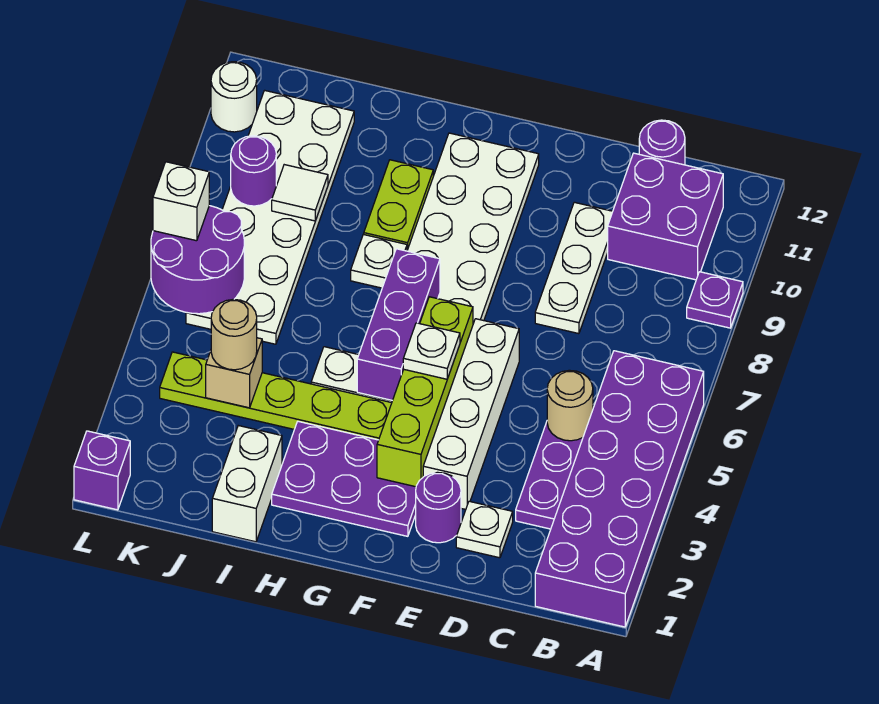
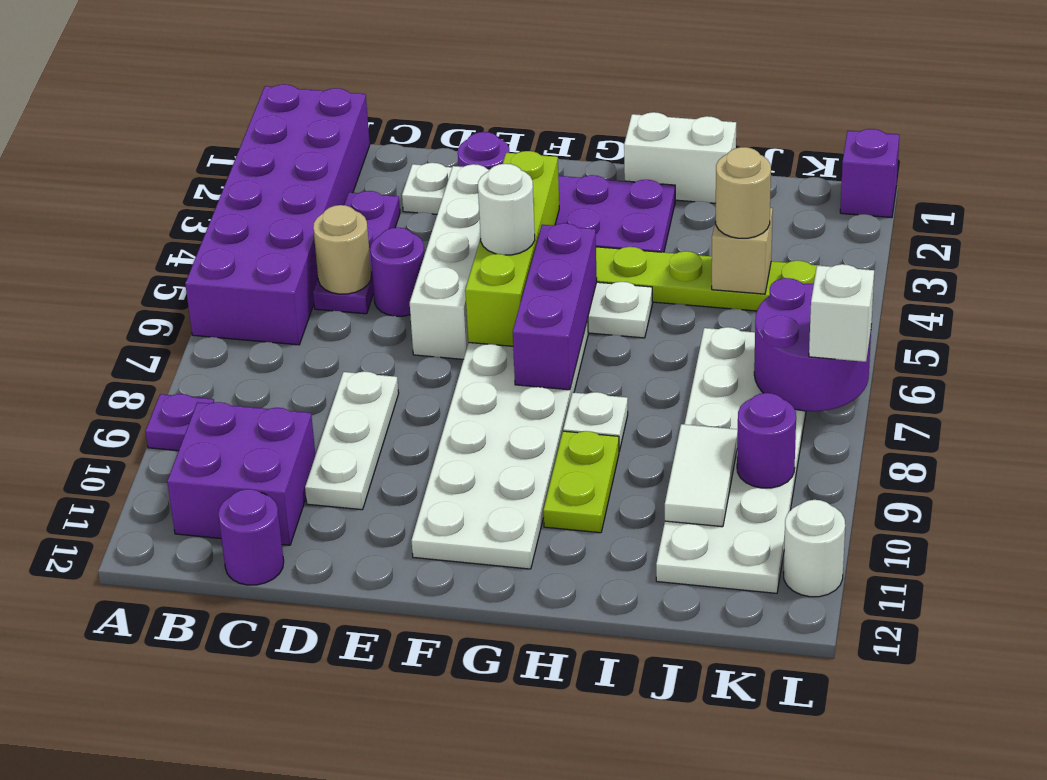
none -> purple round brick D5 level 1
white plate F5 level 3 -> white round brick F5 level 3
white brick I1:I2 level 1 -> white brick H1:I1 level 1
white tile J9 level 2 -> white tile J9:J10 level 2

